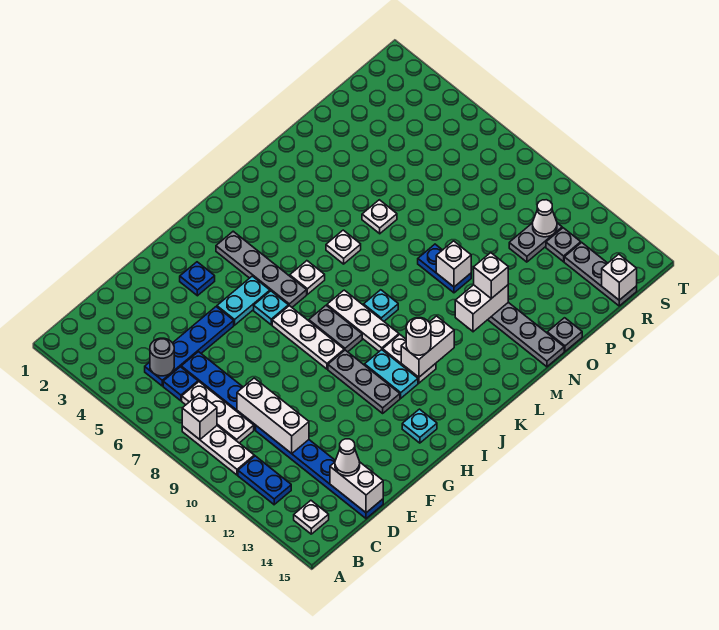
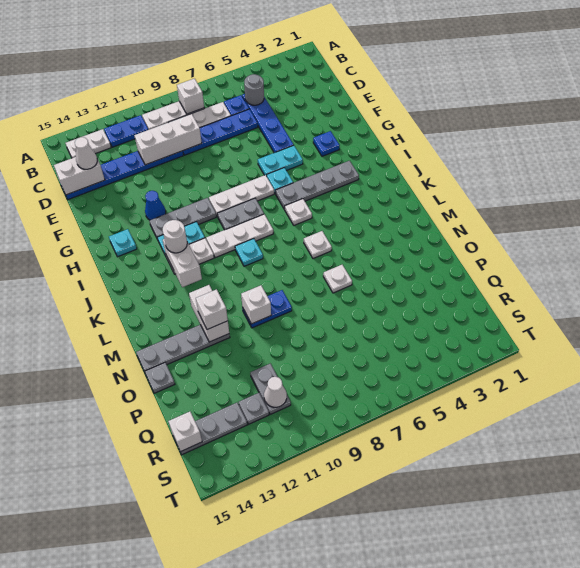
white plate B14 level 1 -> white plate B13:B14 level 1
cyan plate G5:H5 level 1 -> cyan plate G5:G6 level 1
none -> blue cone G12 level 1

